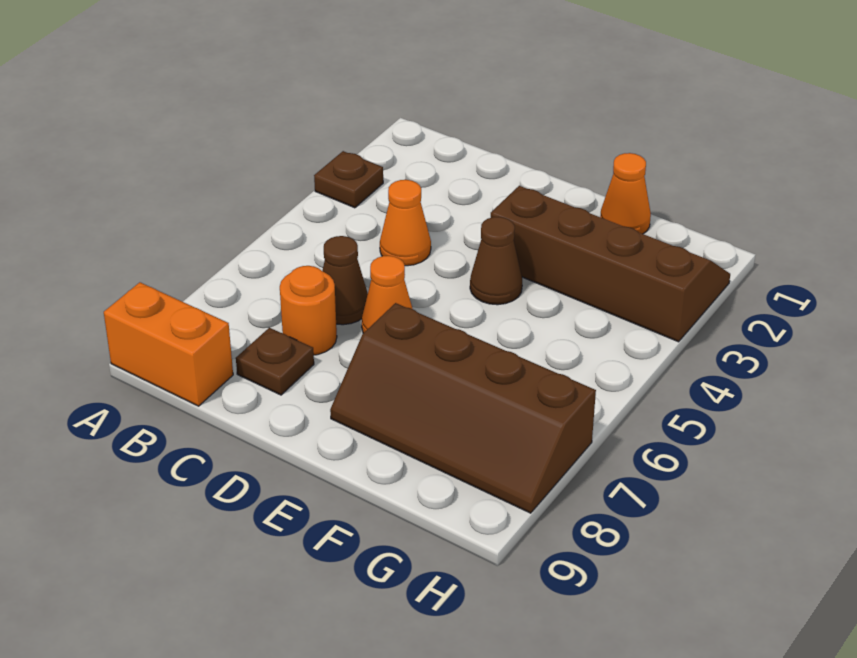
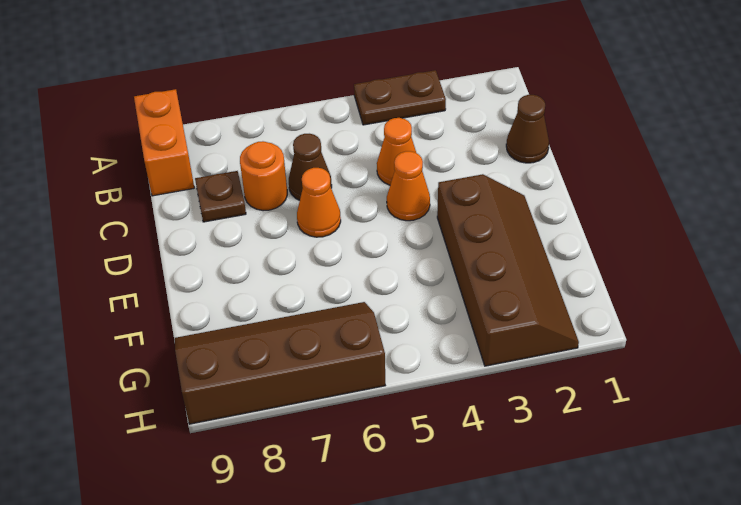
brown plate A3 level 1 -> brown plate A3:A4 level 1
brown cone E4 level 1 -> brown cone C1 level 1
brown slope E7:H8 level 1 top 7 -> brown slope G6:H9 level 1 top H
orange cone F1 level 1 -> orange cone D4 level 1

